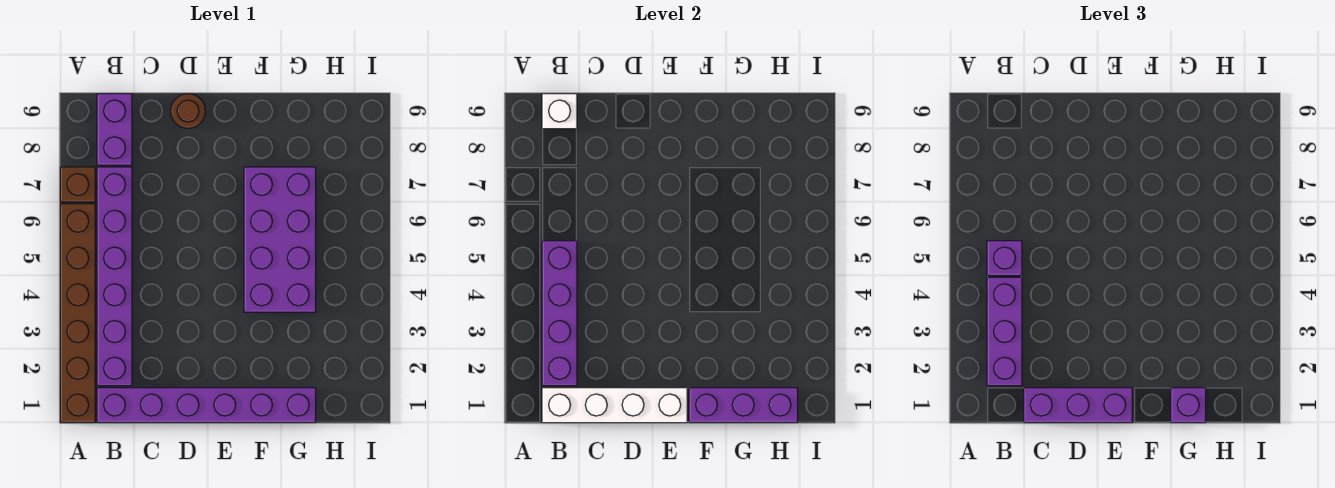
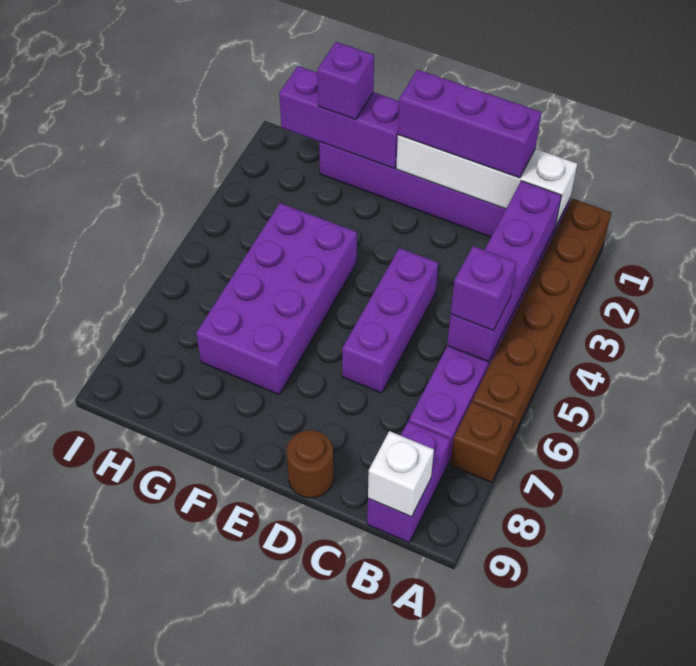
purple brick B2:B4 level 3 -> purple brick D4:D6 level 1

